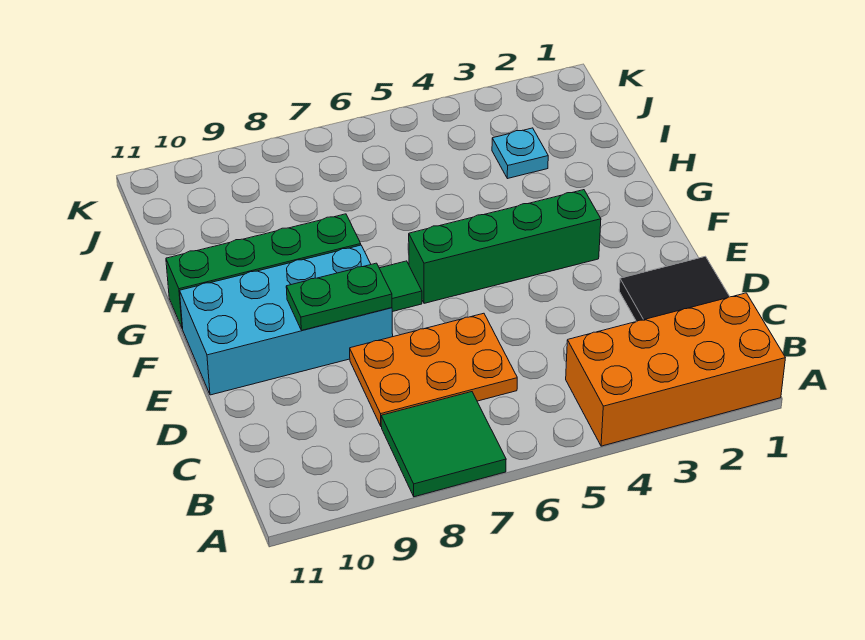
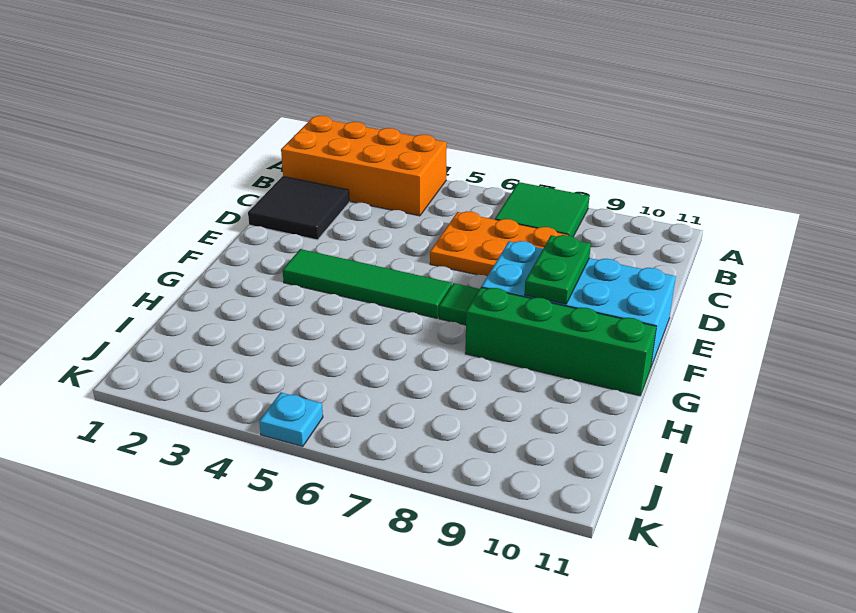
green plate E8:E9 level 2 -> green plate E9:F9 level 2
green brick F3:F6 level 1 -> green tile F3:F6 level 1
cyan plate I3 level 1 -> cyan plate K5 level 1

